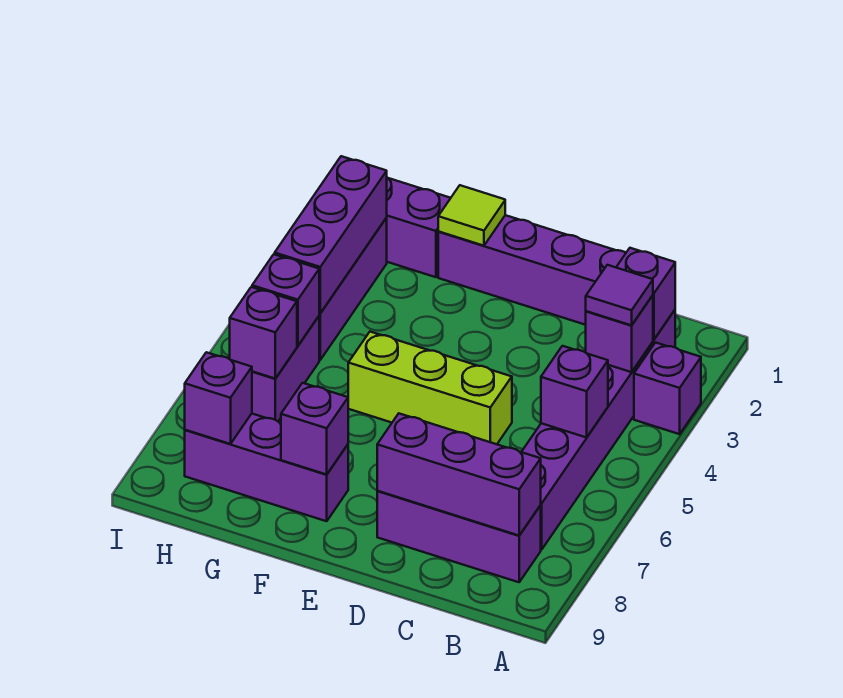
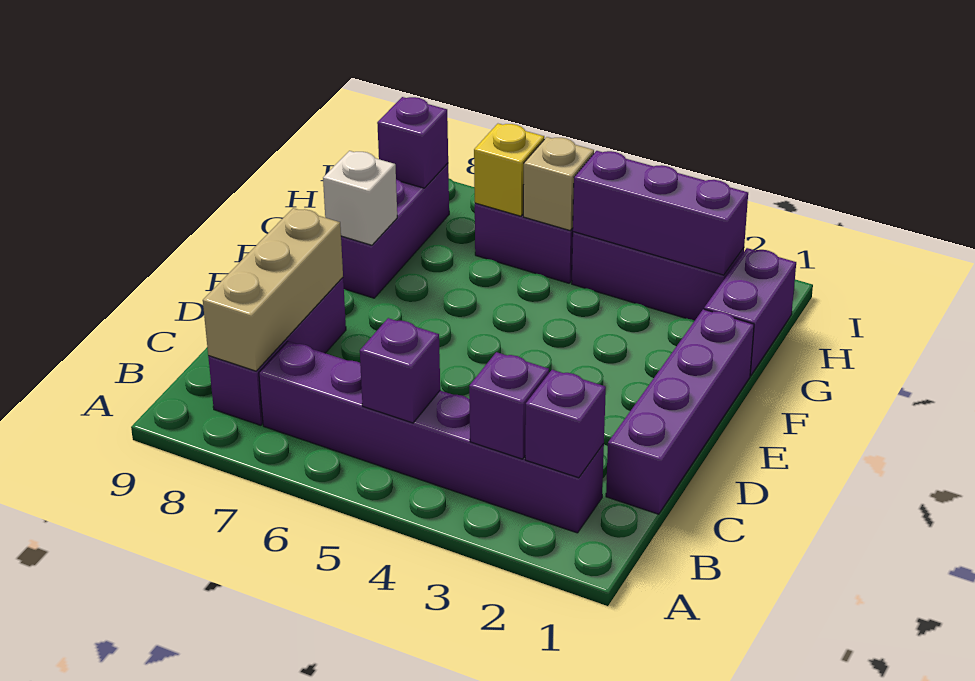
purple brick A3 level 1 -> none
purple tile B3 level 3 -> none
purple brick B8:D8 level 2 -> tan brick B8:D8 level 2
lime brick D5:F5 level 1 -> none
lime tile F1 level 2 -> none
purple brick F8 level 2 -> white brick F8 level 2
purple brick H5 level 2 -> tan brick H5 level 2
purple brick H6 level 2 -> yellow brick H6 level 2

